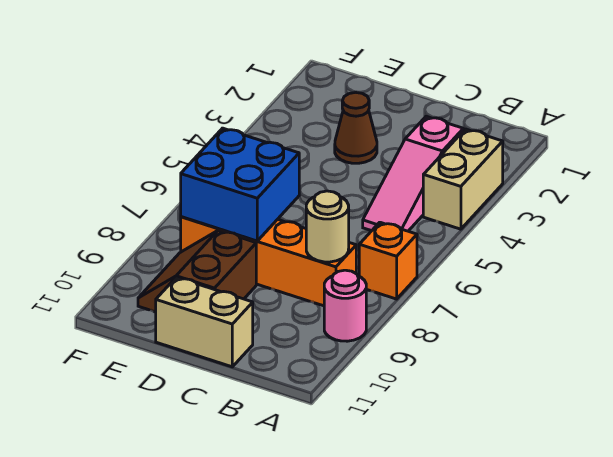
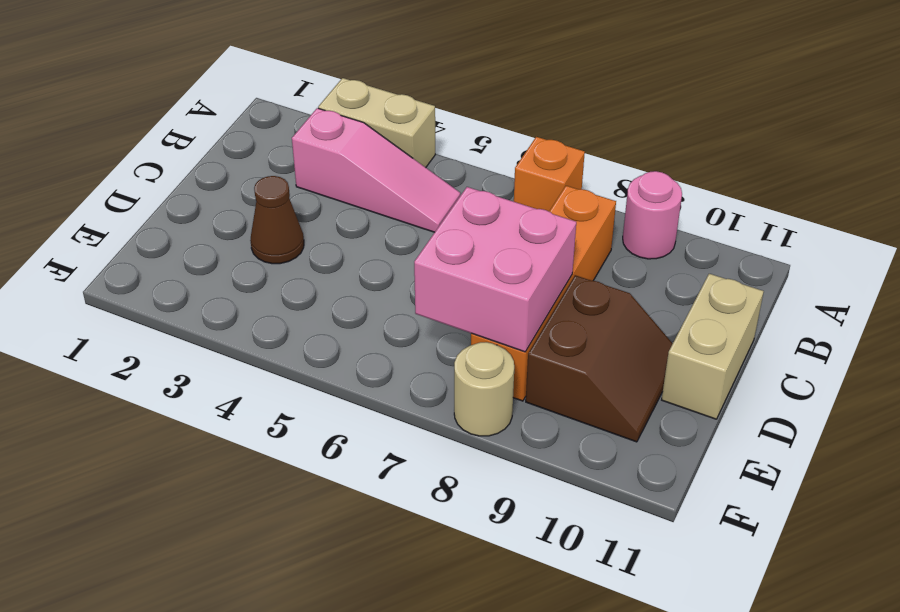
tan round brick B8 level 2 -> tan round brick F8 level 1
blue brick D7:E8 level 2 -> pink brick D7:E8 level 2
brown slope D9:E10 level 1 top D -> brown slope D9:E10 level 1 top 9

